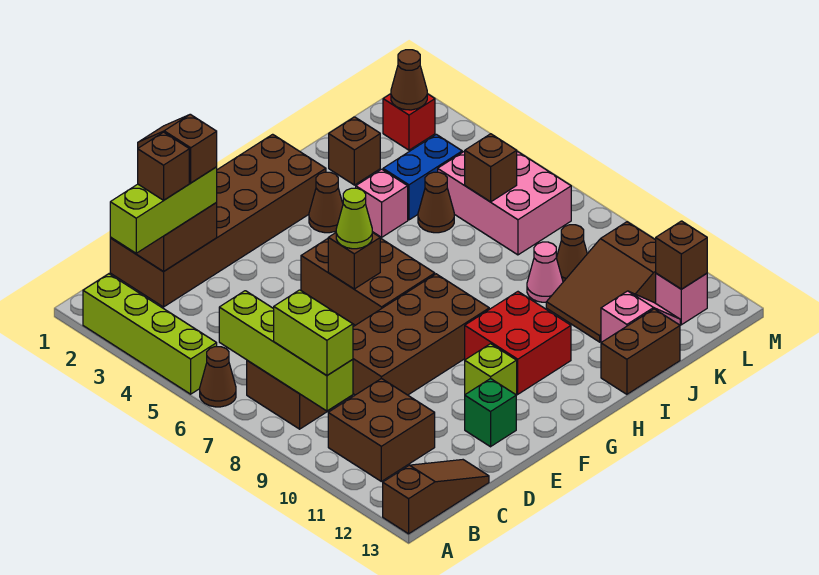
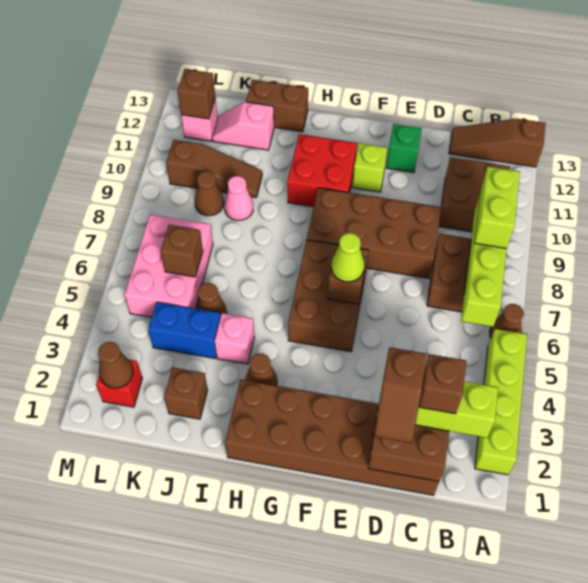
brown slope J10:L11 level 1 top L -> brown slope J10:L10 level 1 top L

